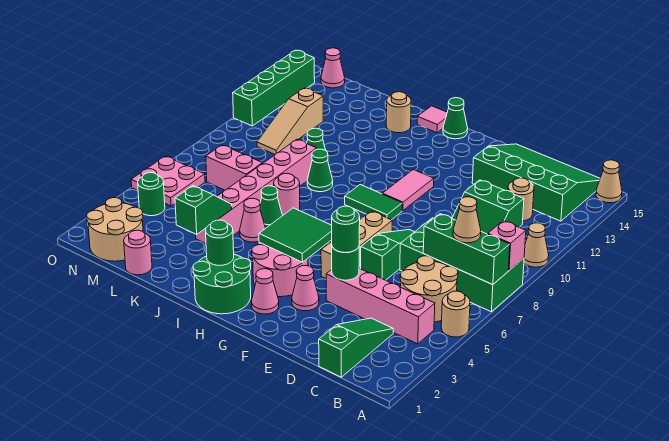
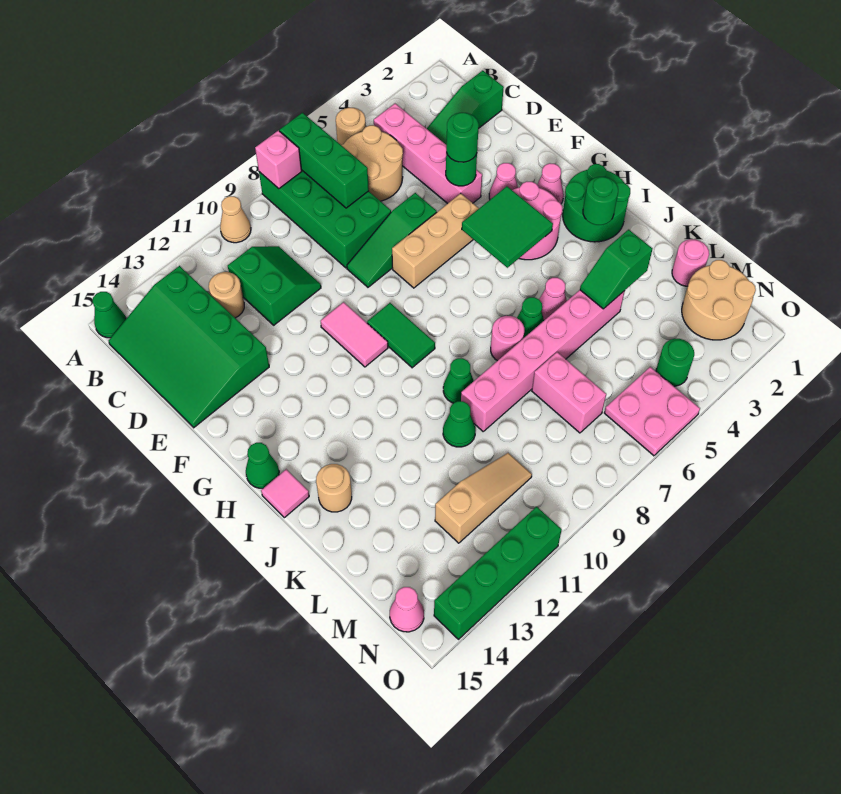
tan cone A15 level 1 -> green cone A15 level 1
tan cone B7 level 3 -> none
pink tile G10:G11 level 1 -> pink tile F10:G10 level 1

